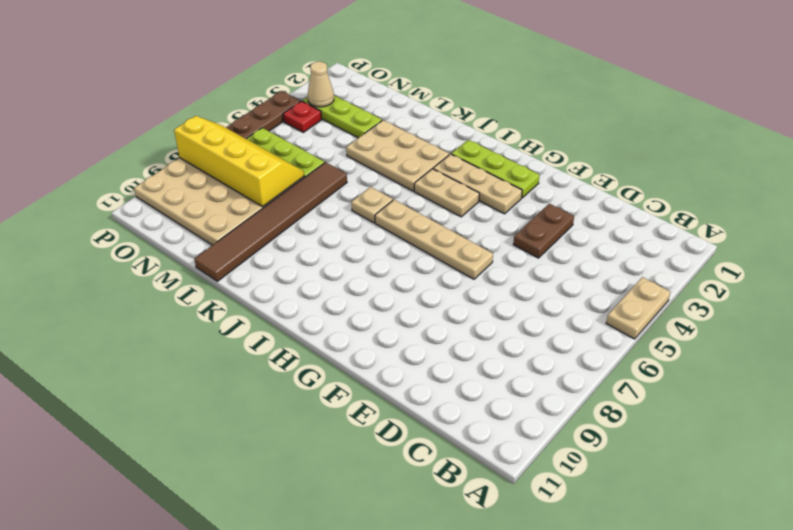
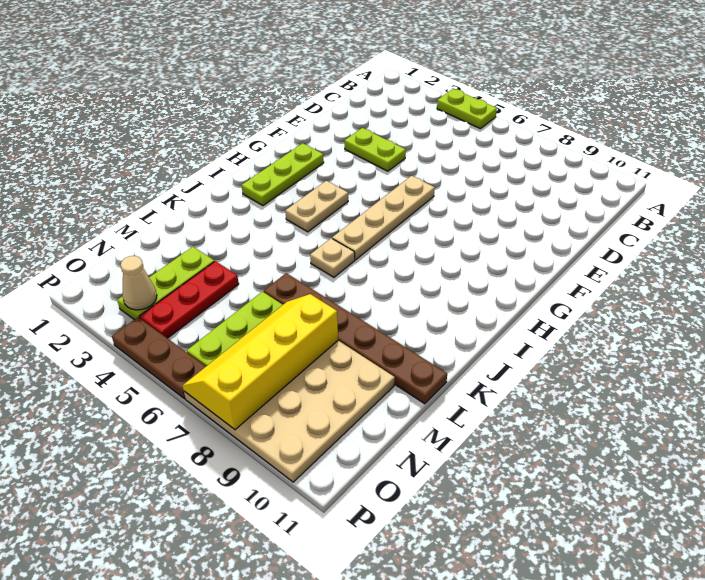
tan plate A4:A5 level 1 -> lime plate A4:A5 level 1
brown plate E3:E4 level 1 -> lime plate E3:E4 level 1
tan plate G3:I3 level 1 -> none
tan plate J3:L4 level 1 -> none
brown tile L6:L11 level 1 -> brown plate L6:L11 level 1
red plate O4 level 1 -> red plate M4:O4 level 1

